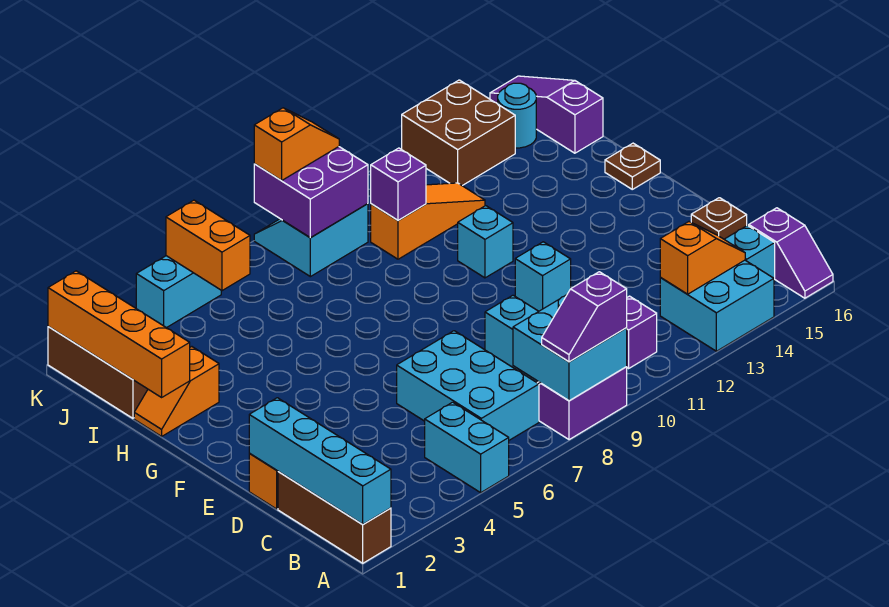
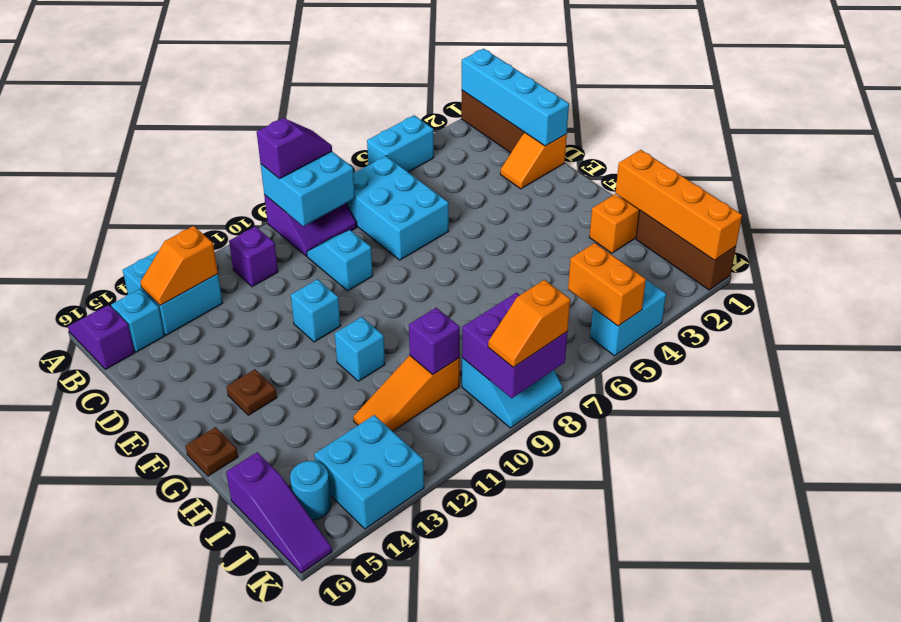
cyan brick A5:B5 level 1 -> cyan brick A4:A5 level 1
brown plate D16 level 1 -> brown plate F14 level 1
brown brick J13:K14 level 1 -> cyan brick J13:K14 level 1

